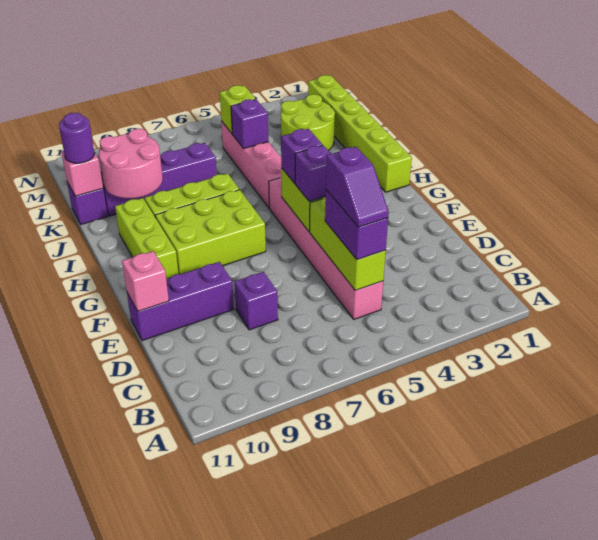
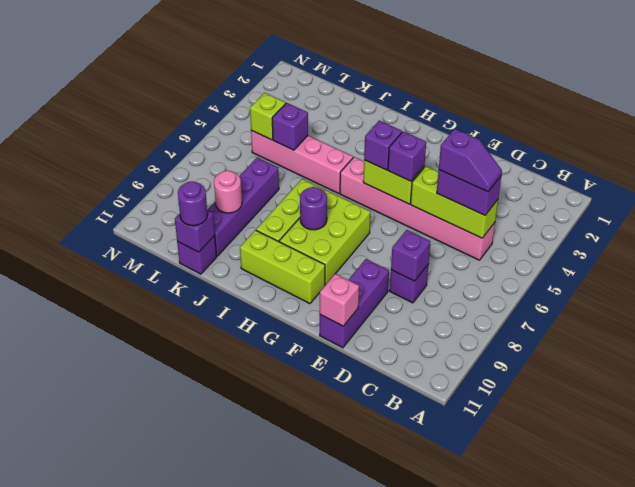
none -> purple brick D8 level 2
lime brick H1:M1 level 1 -> none
none -> purple round brick H8 level 2
pink round brick J9:K10 level 2 -> pink round brick K9 level 2
lime round brick K2:L3 level 1 -> none
pink brick K11 level 2 -> purple brick K11 level 2

